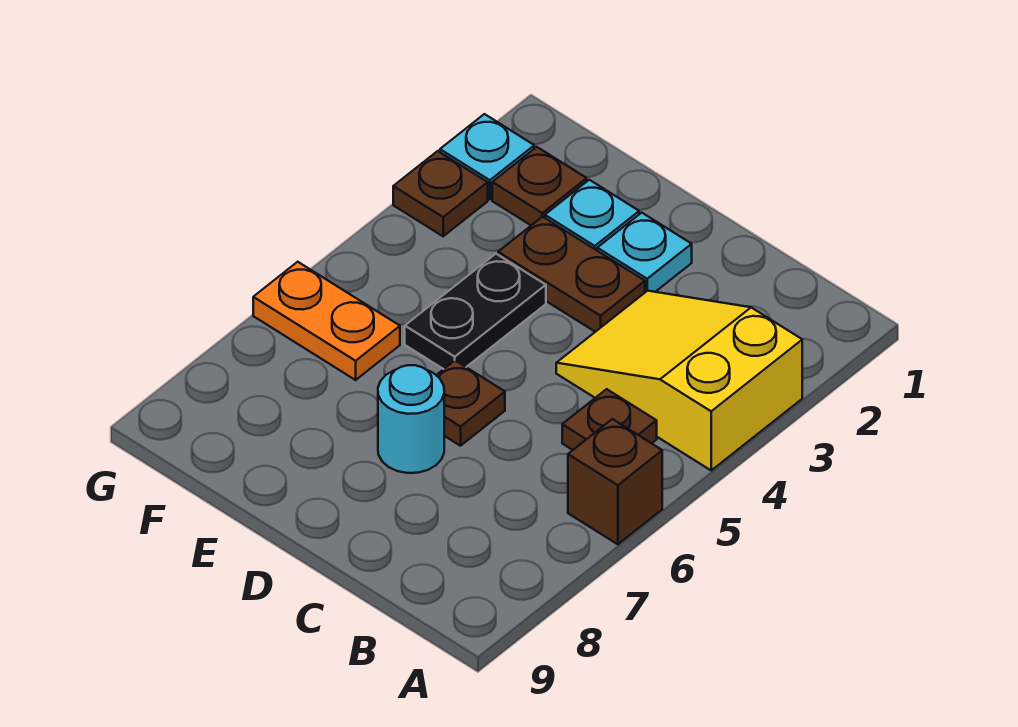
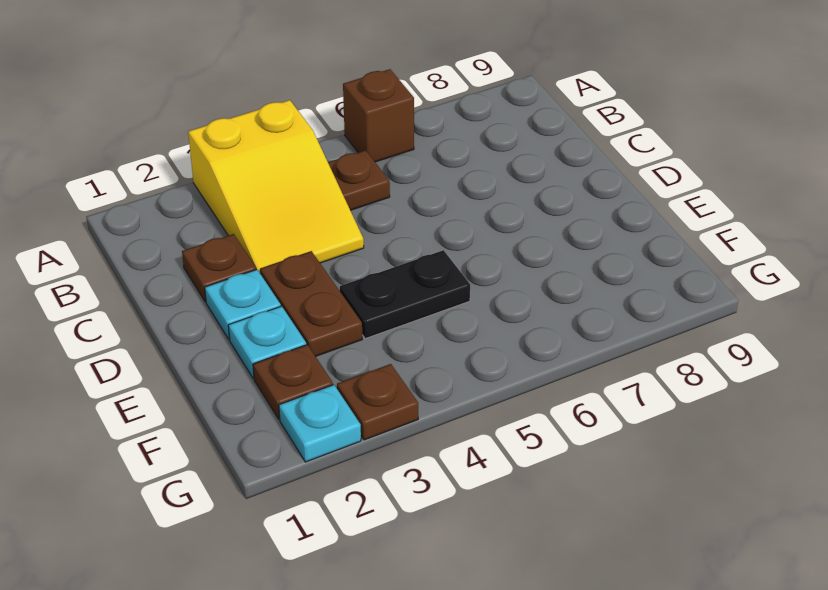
brown plate D6 level 1 -> brown plate C2 level 1
cyan round brick D7 level 1 -> none
orange plate F6:G6 level 1 -> none

